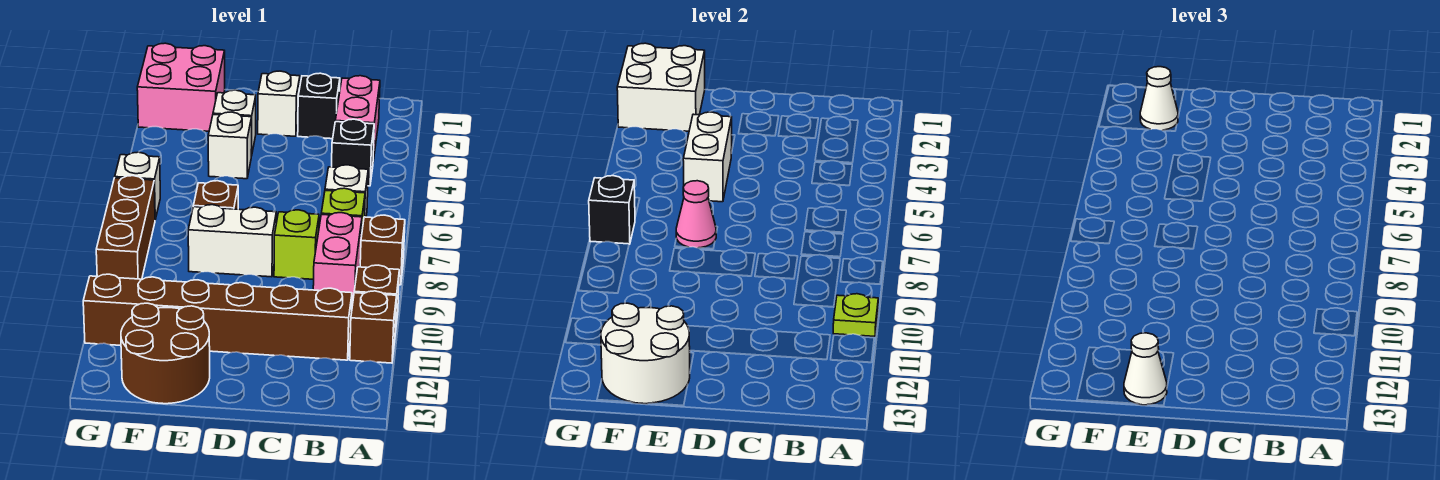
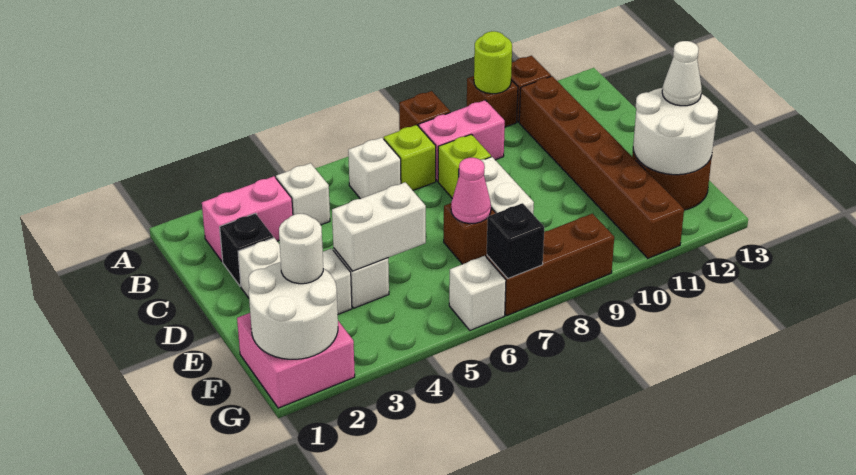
lime plate A10 level 2 -> lime round brick A10 level 2
black brick B4 level 1 -> white brick B4 level 1
white brick F1:G2 level 2 -> white round brick F1:G2 level 2
white cone F2 level 3 -> white round brick F2 level 3

